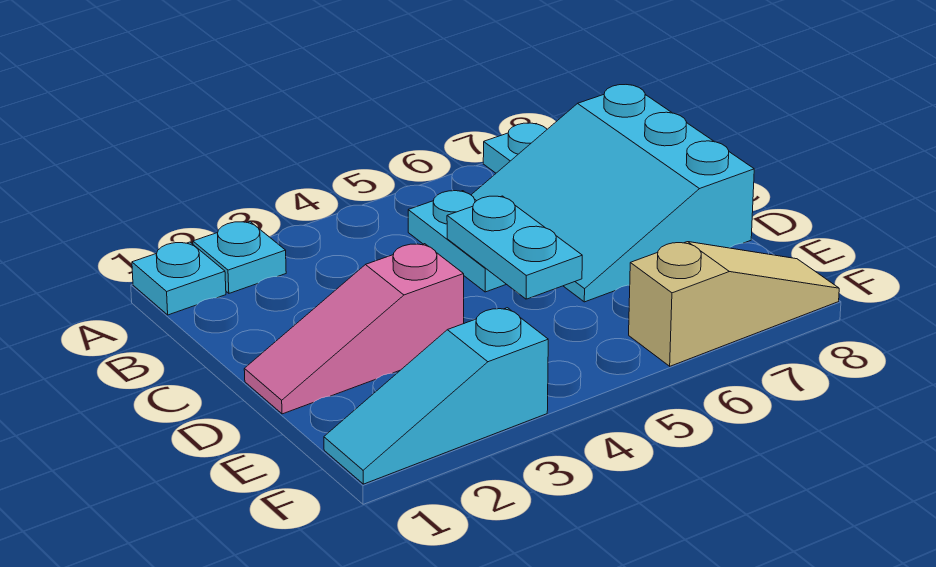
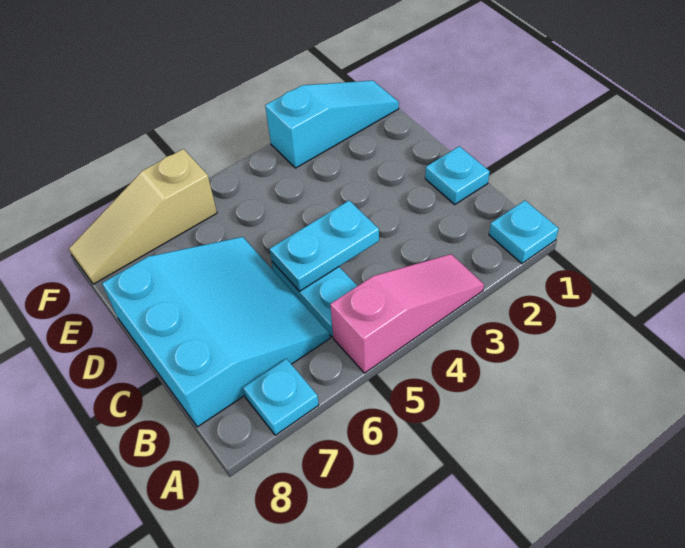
cyan plate A2 level 1 -> cyan plate C1 level 1
cyan plate C5:D5 level 2 -> cyan plate C4:C5 level 2
pink slope D1:D3 level 1 top 3 -> pink slope A3:A5 level 1 top 5

